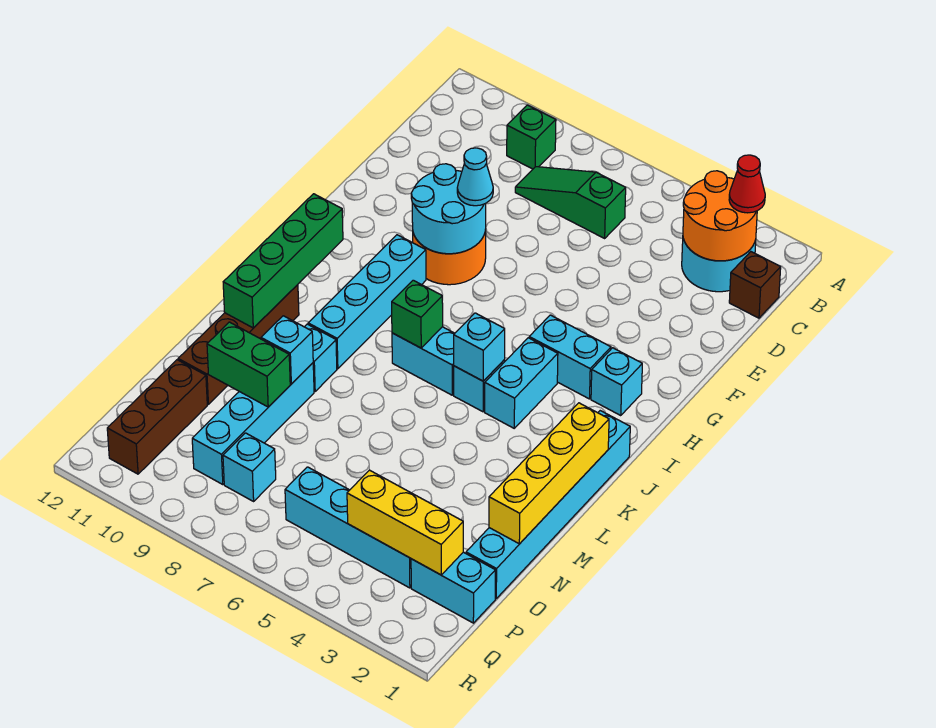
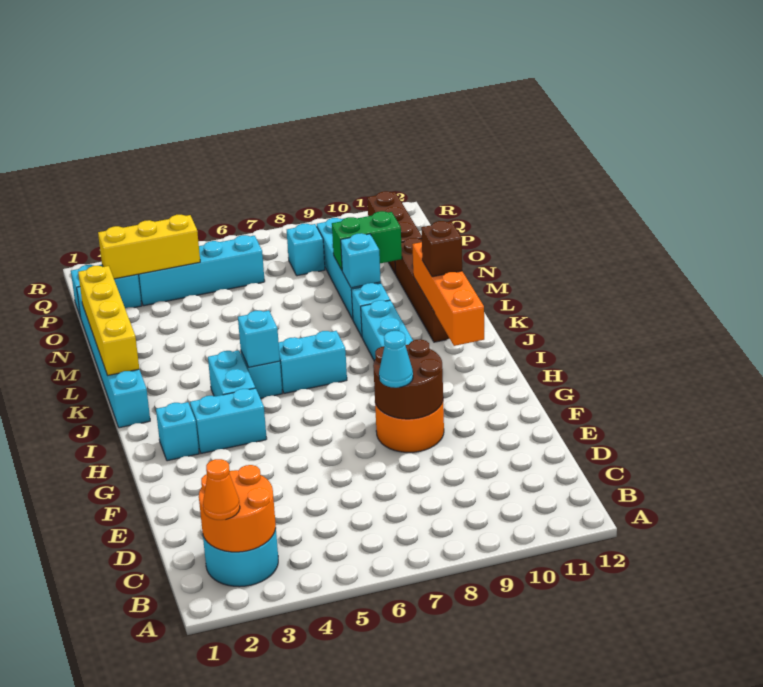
red cone B2 level 3 -> orange cone B2 level 3
green brick B9 level 1 -> none
brown brick C1 level 1 -> brown brick K11 level 3
green slope C6:C8 level 1 top 6 -> none
cyan round brick F8:G9 level 2 -> brown round brick F8:G9 level 2
green brick I11:L11 level 2 -> orange brick I11:L11 level 2
green brick J7 level 2 -> none

